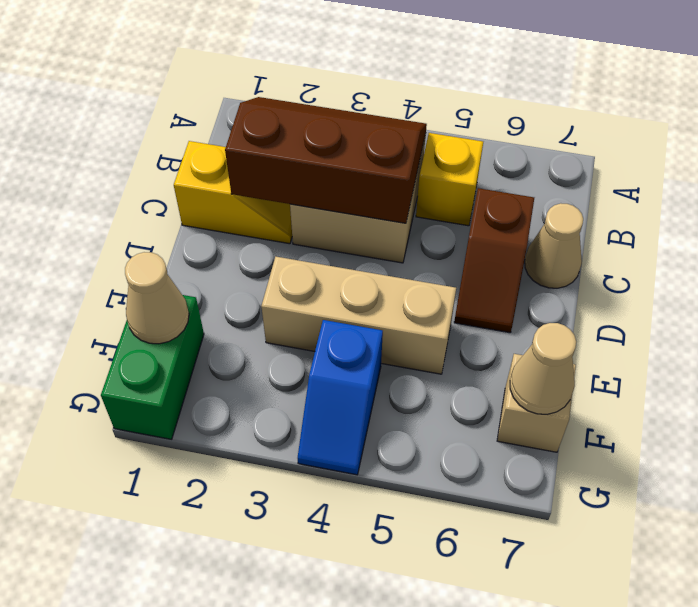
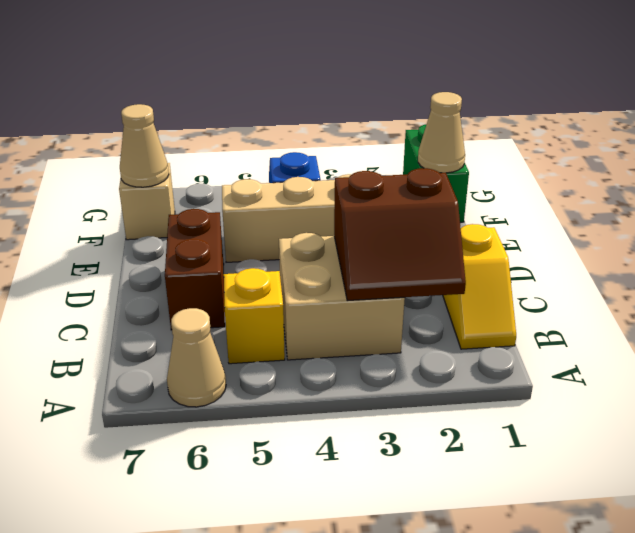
brown slope B2:C4 level 2 top C -> brown slope B2:C3 level 2 top C
yellow slope C1:C2 level 1 top 1 -> yellow slope B1:C1 level 1 top C
brown slope C6:D6 level 1 top C -> brown brick C6:D6 level 1
tan cone C7 level 1 -> tan cone A6 level 1

